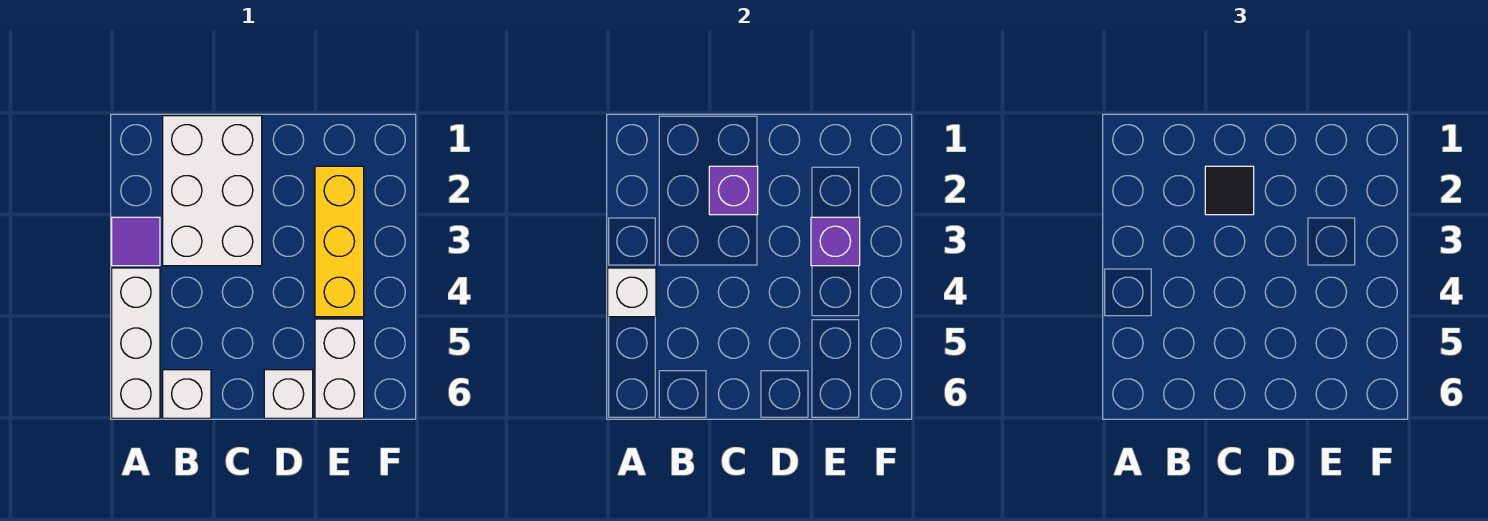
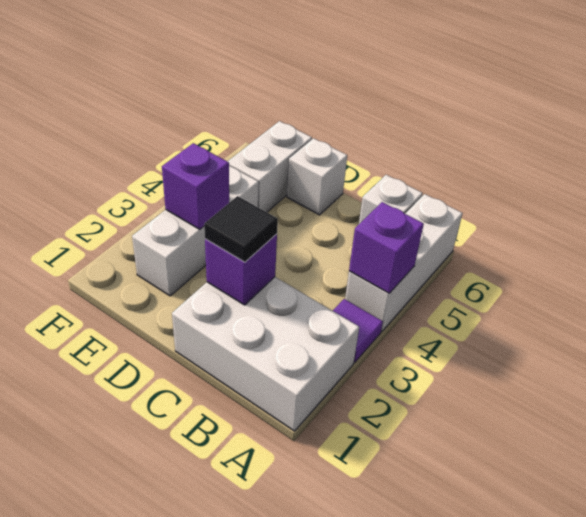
white brick A4 level 2 -> purple brick A4 level 2
white brick B1:C3 level 1 -> white brick A1:C2 level 1
yellow brick E2:E4 level 1 -> white brick E2:E4 level 1

